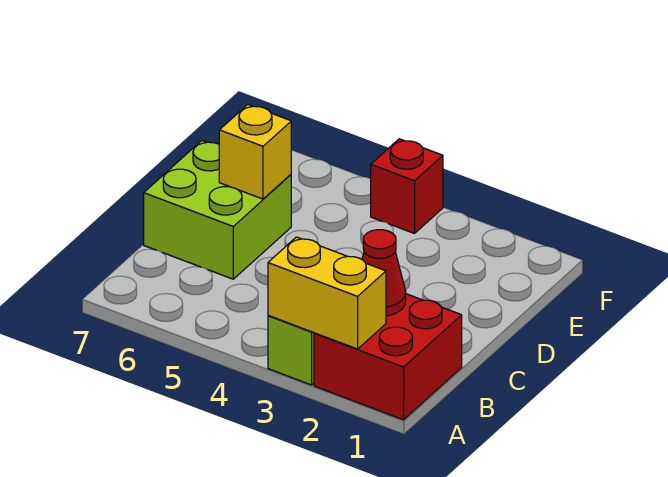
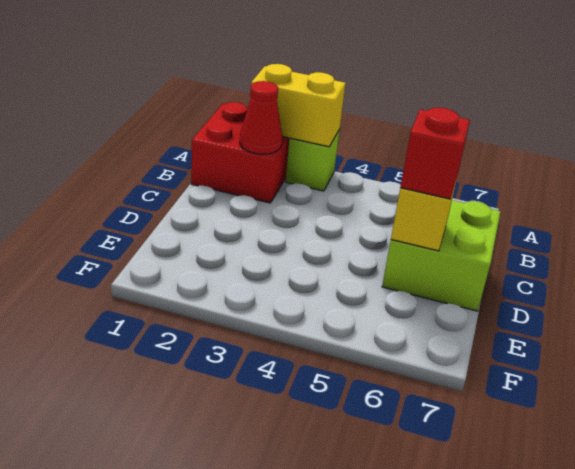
red brick F4 level 1 -> red brick D6 level 3

